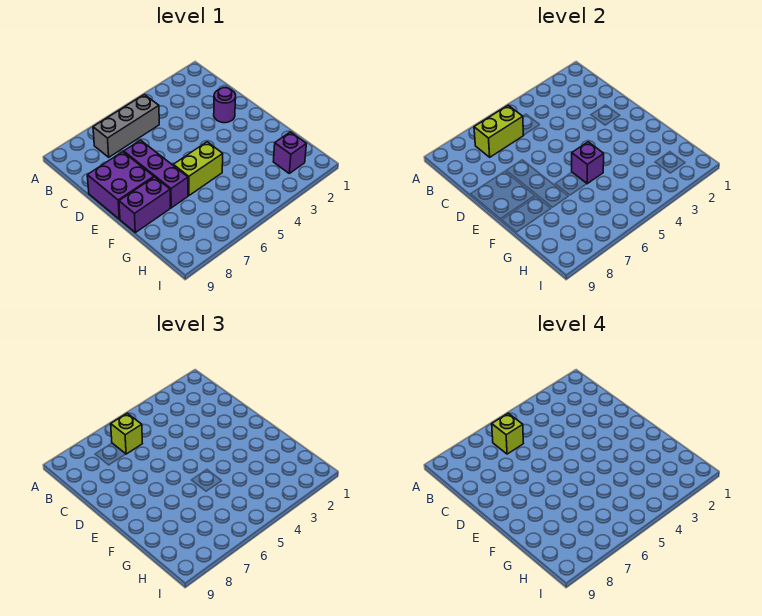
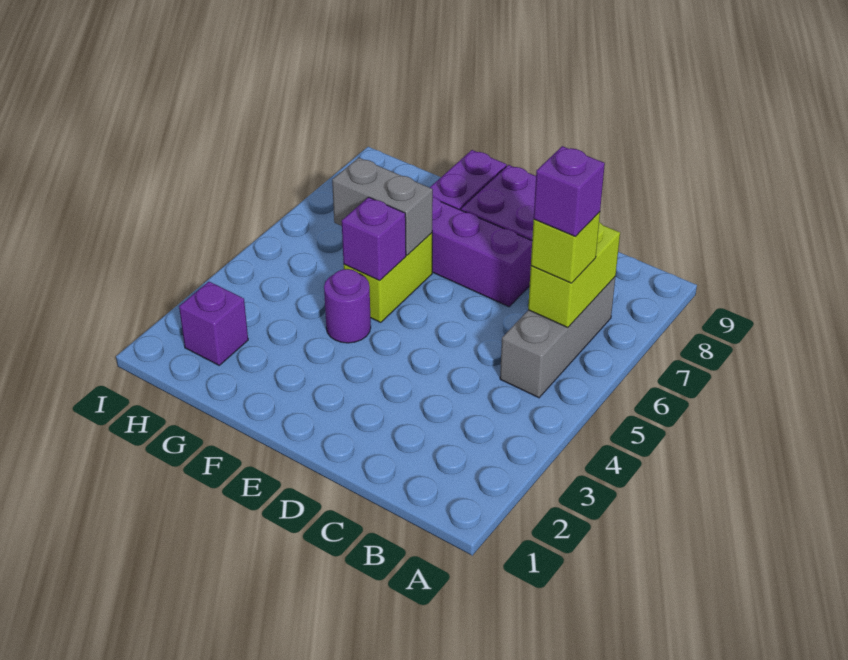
lime brick B6 level 4 -> purple brick B6 level 4
purple round brick D2 level 1 -> purple round brick F4 level 1
none -> grey brick F6:G6 level 2

